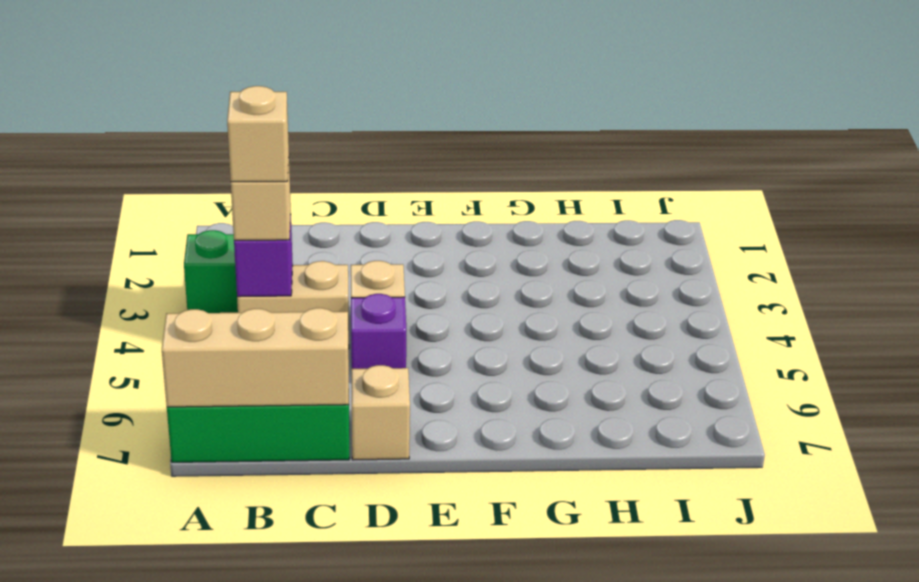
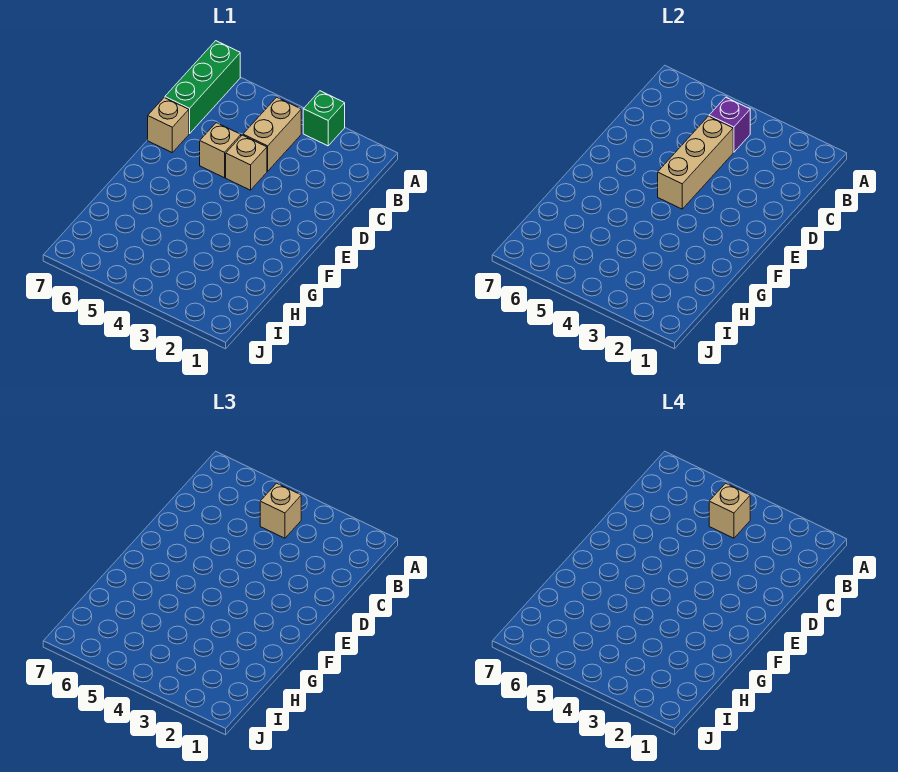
tan brick A7:C7 level 2 -> tan brick C4:E4 level 2
purple brick D5 level 1 -> tan brick D5 level 1

